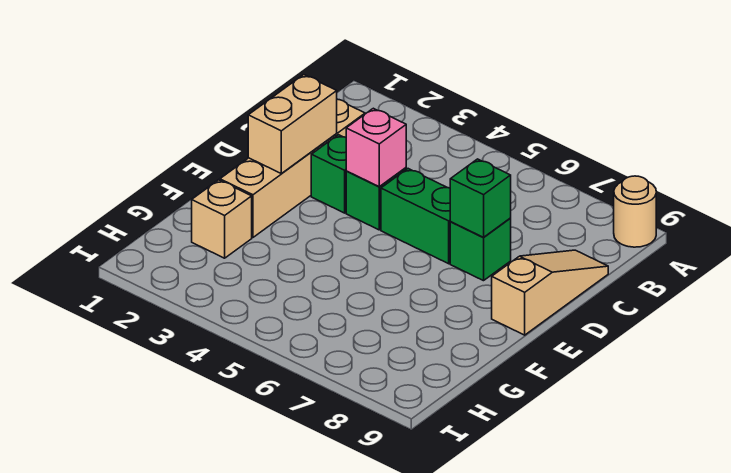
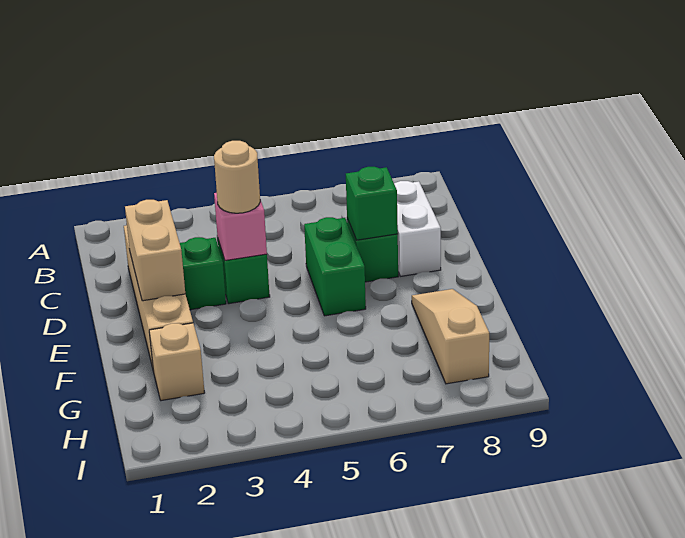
tan round brick A9 level 1 -> tan round brick D4 level 3
none -> white brick C8:D8 level 1
tan slope C9:E9 level 1 top E -> tan slope F8:H8 level 1 top H
green brick D5:D6 level 1 -> green brick D6:E6 level 1

